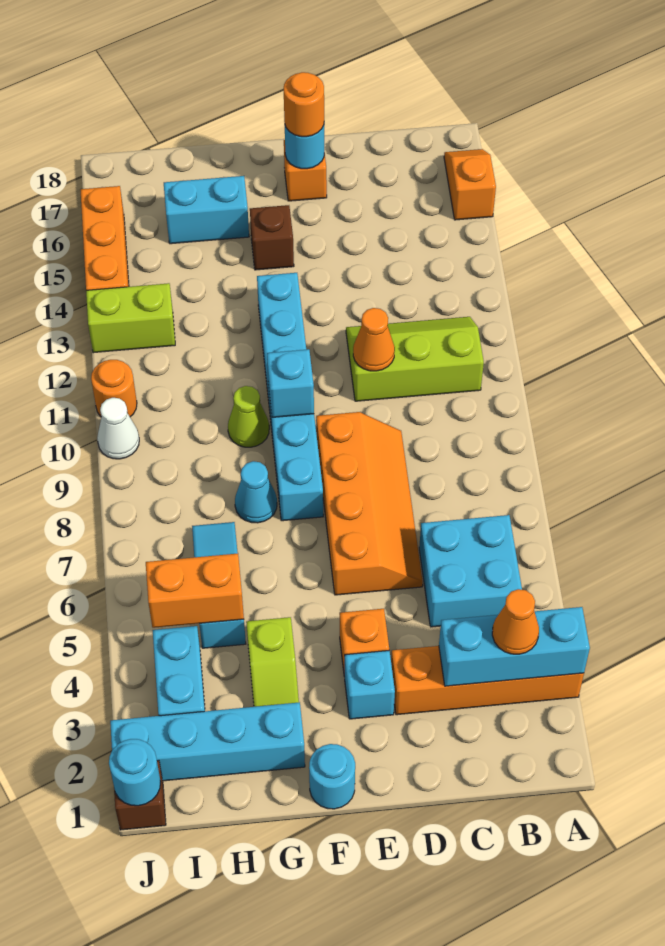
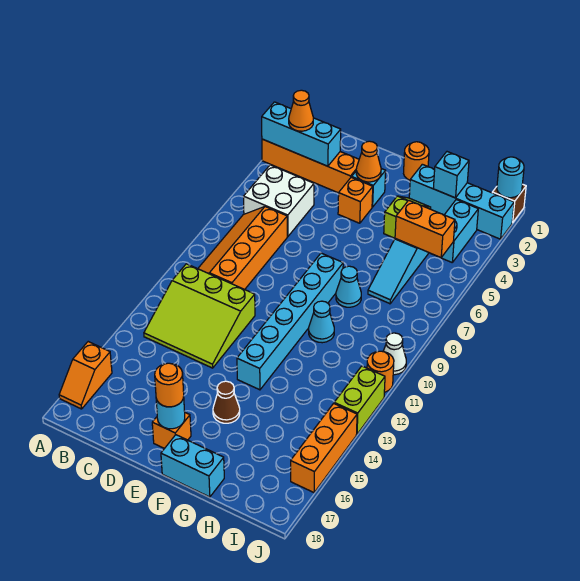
cyan brick B5:C6 level 1 -> white brick B5:C6 level 1
lime slope B11:D12 level 1 top 11 -> lime slope B11:D13 level 1 top 11
orange slope D6:E9 level 1 top E -> orange slope B7:C10 level 1 top C
orange cone D11 level 2 -> orange cone E3 level 2
cyan round brick F1 level 1 -> orange round brick F1 level 1
cyan brick F10 level 2 -> cyan brick H2 level 2
brown brick F15 level 1 -> brown cone F15 level 1
lime cone G10 level 1 -> cyan cone G10 level 1
cyan brick G16:H16 level 1 -> cyan brick F18:G18 level 1
lime brick I13:J13 level 1 -> lime brick J12:J13 level 1

